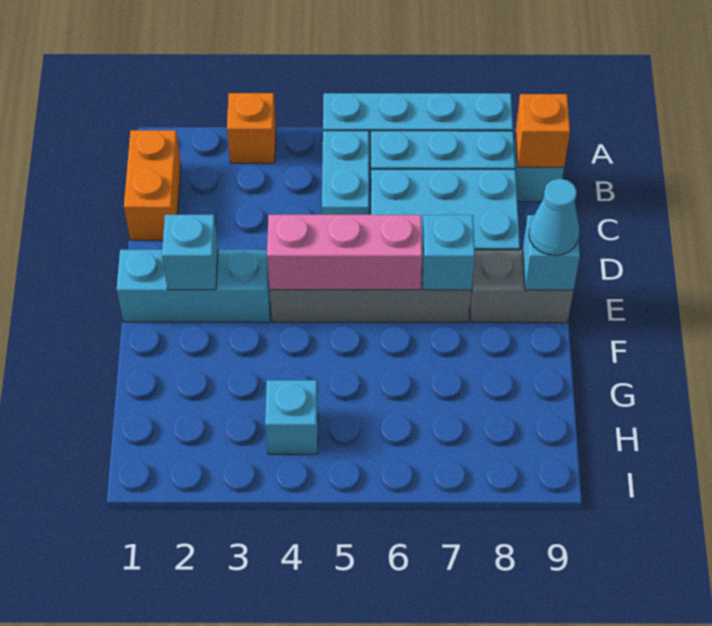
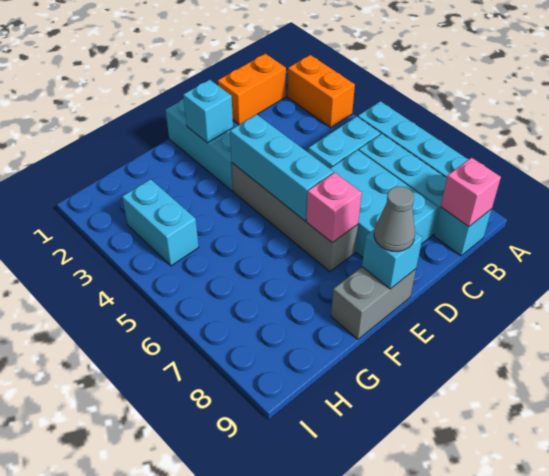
orange brick A3 level 1 -> orange brick A2:A3 level 1
orange brick B9 level 2 -> pink brick B9 level 2
pink brick E4:E6 level 2 -> cyan brick E4:E6 level 2
cyan brick E7 level 2 -> pink brick E7 level 2
grey brick E8:E9 level 1 -> grey brick E9:F9 level 1
cyan cone E9 level 3 -> grey cone E9 level 3
cyan brick H4 level 1 -> cyan brick H3:H4 level 1

